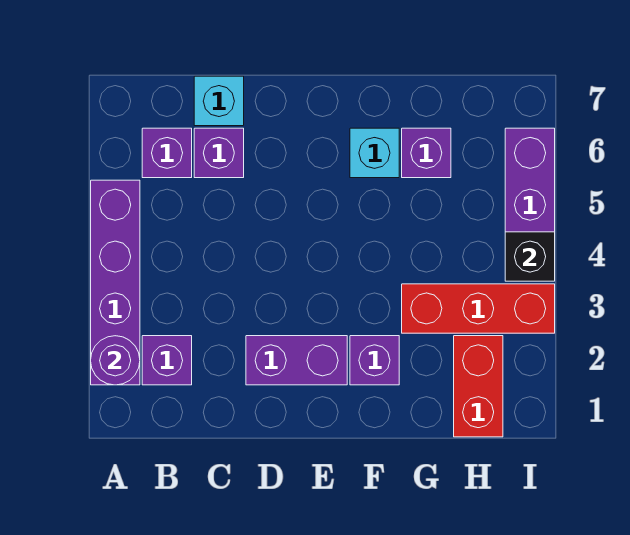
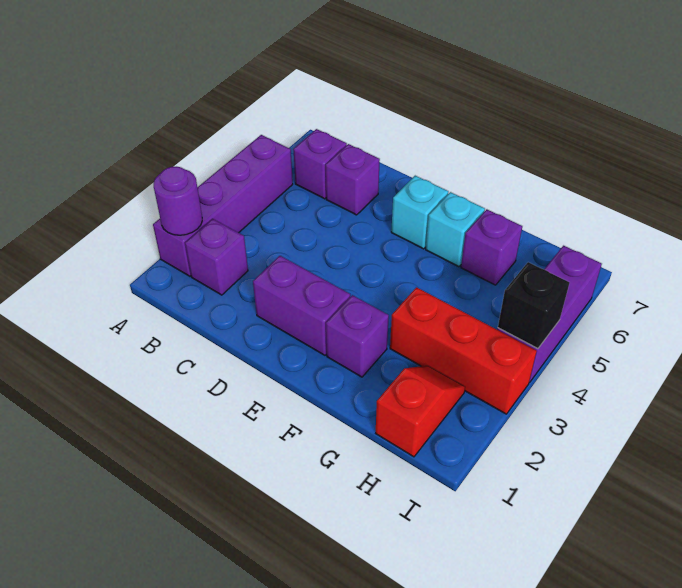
cyan brick C7 level 1 -> cyan brick E6 level 1
red brick H1:H2 level 1 -> red slope H1:H2 level 1 top 1

